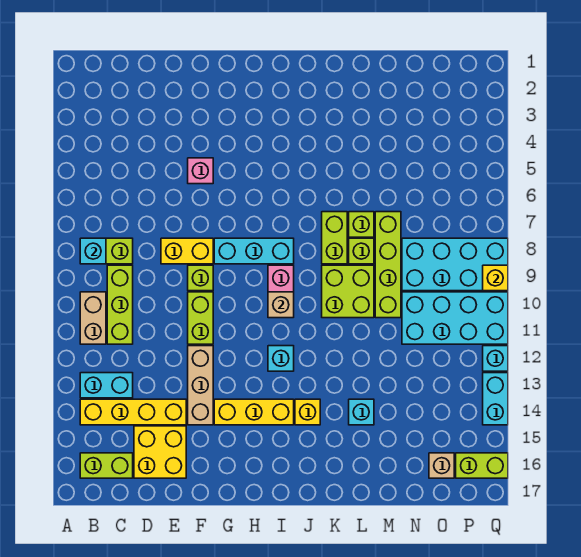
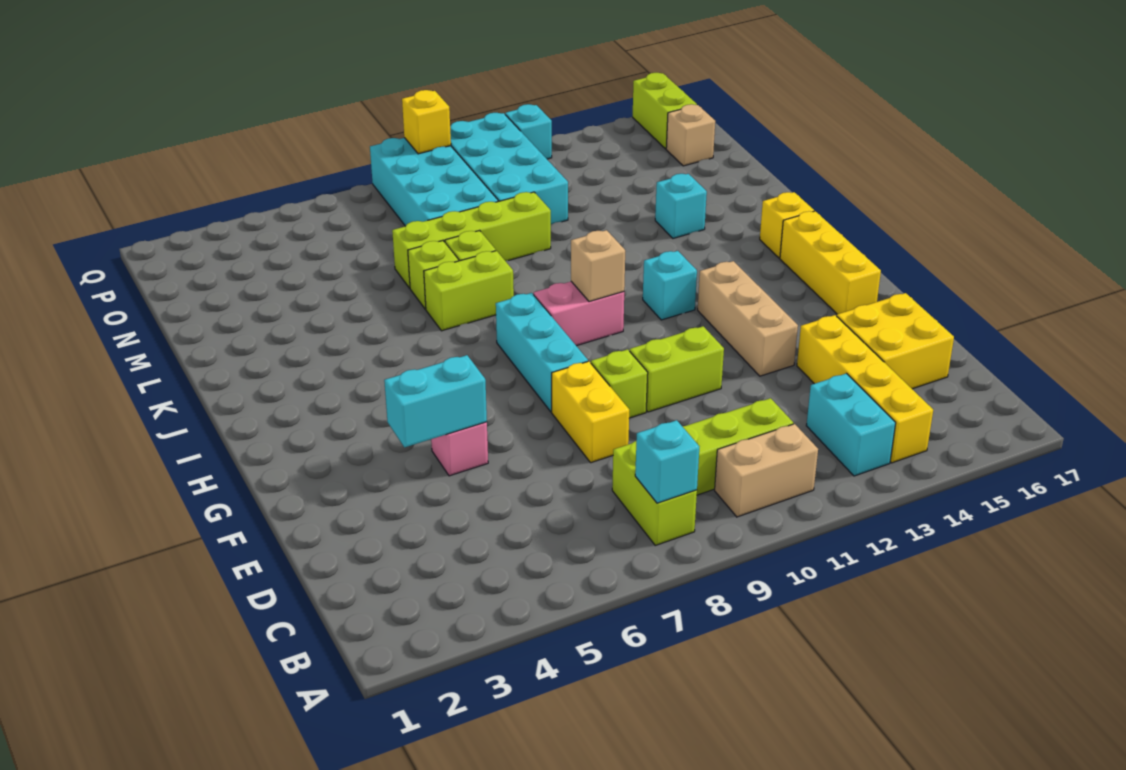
lime brick B16:C16 level 1 -> none
tan brick F12:F14 level 1 -> tan brick F13:H13 level 1
yellow brick G14:I14 level 1 -> yellow brick G16:I16 level 1
yellow brick J14 level 1 -> yellow brick J16 level 1
lime brick K9:L10 level 1 -> none
cyan brick Q13:Q14 level 1 -> cyan brick F4:F5 level 2

